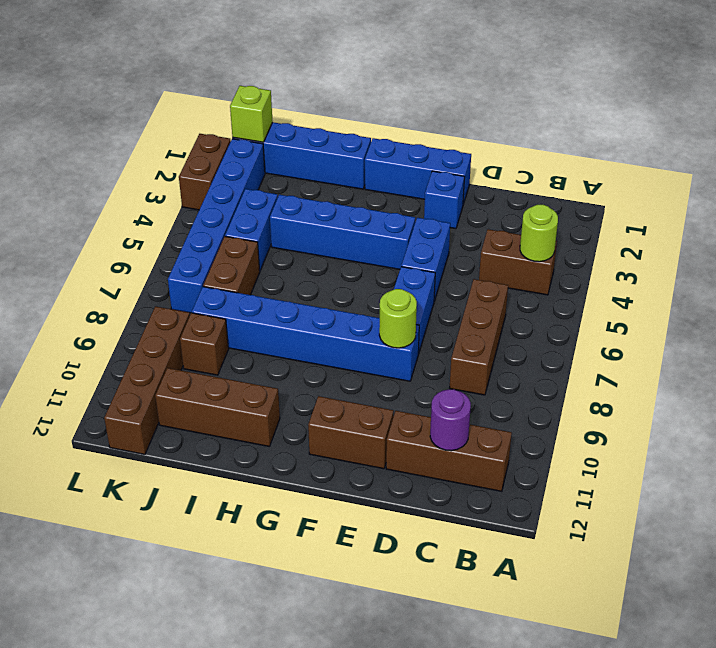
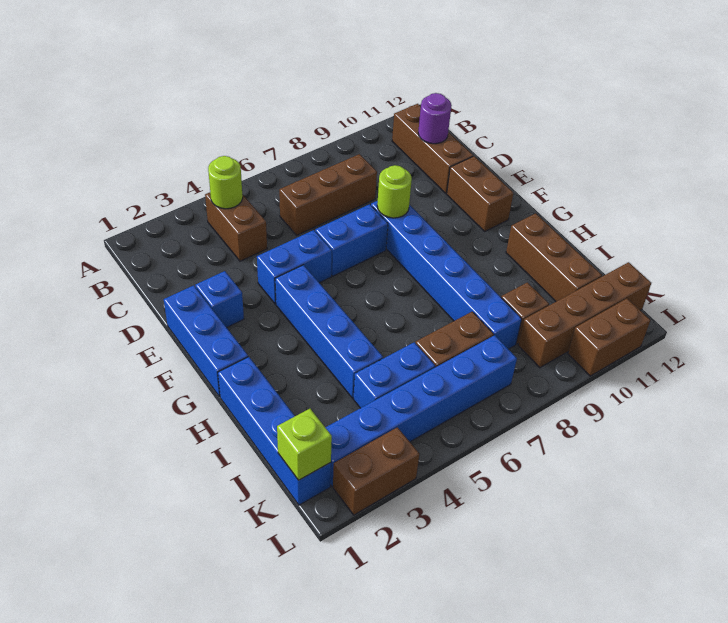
none -> brown brick L10:L11 level 1

